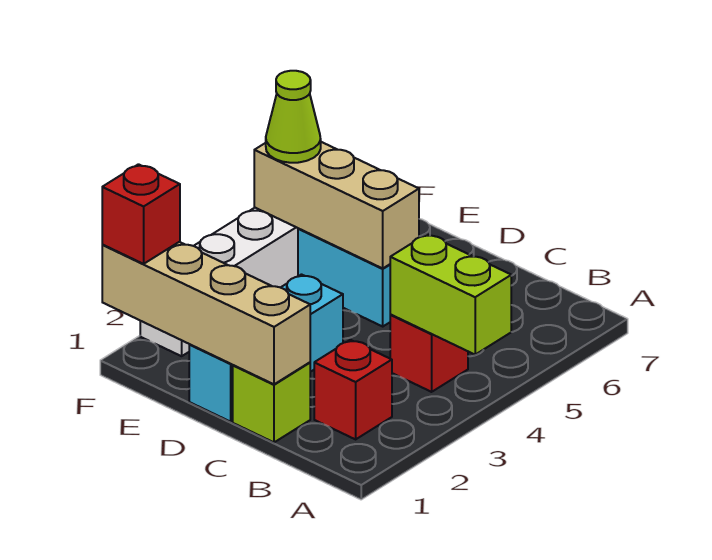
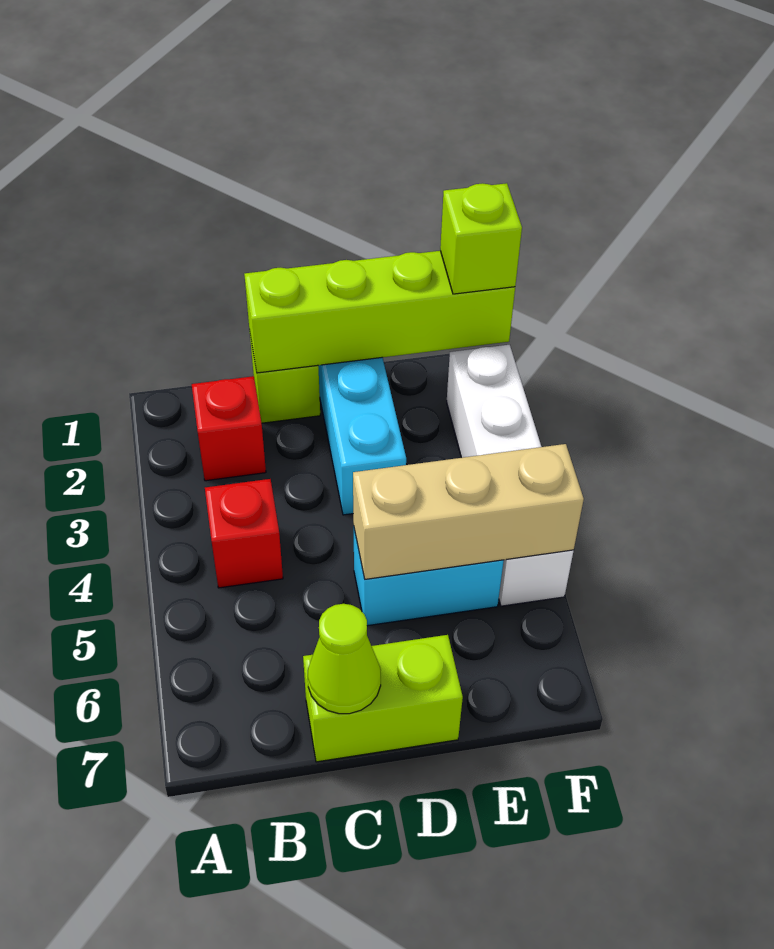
lime brick A4:B4 level 2 -> lime brick C7:D7 level 1
tan brick C1:F1 level 2 -> lime brick C1:F1 level 2
red brick F1 level 3 -> lime brick F1 level 3
lime cone F5 level 3 -> lime cone C7 level 2

